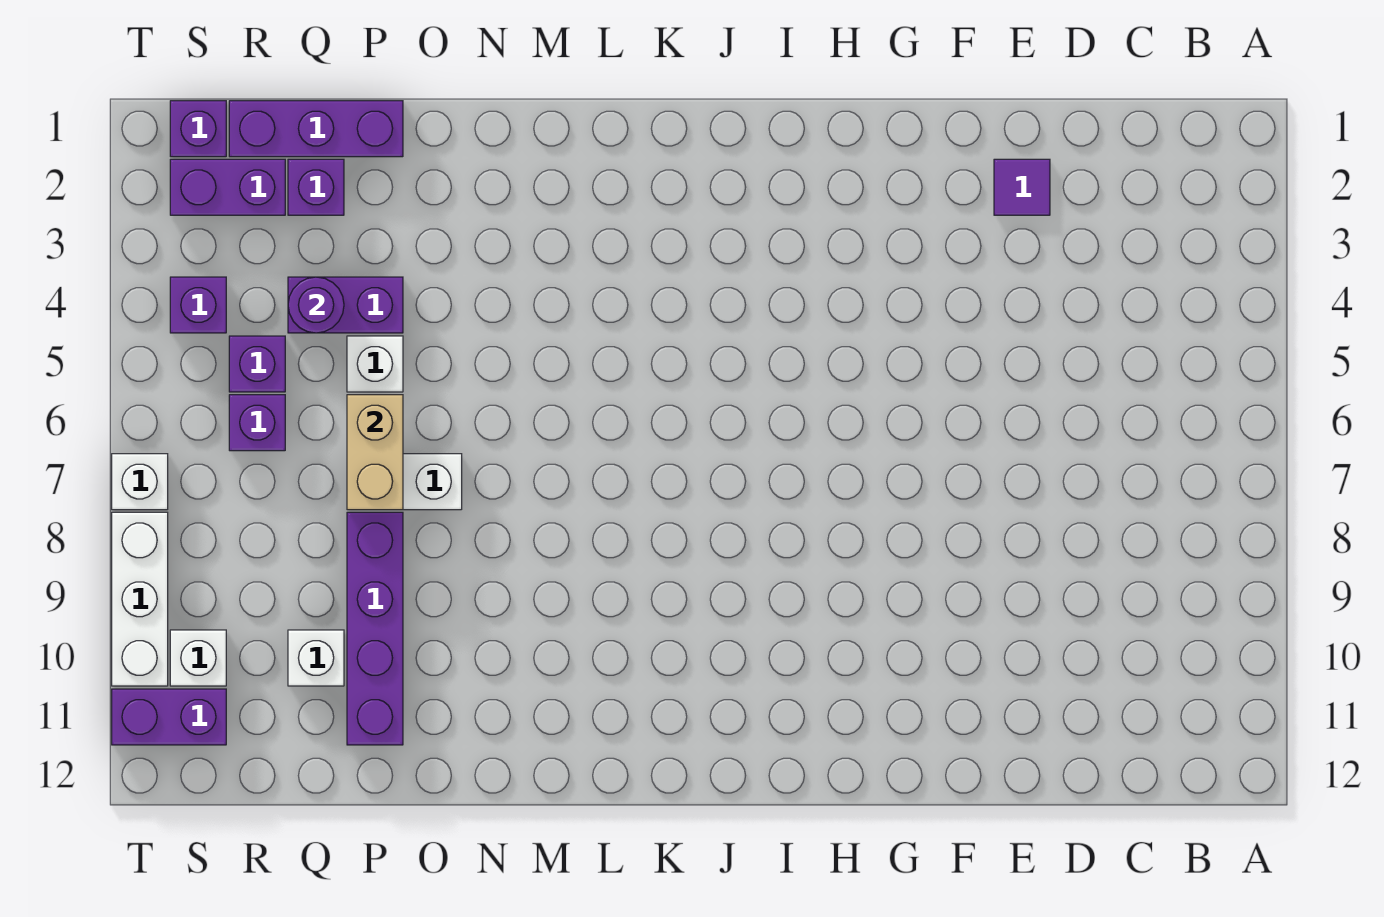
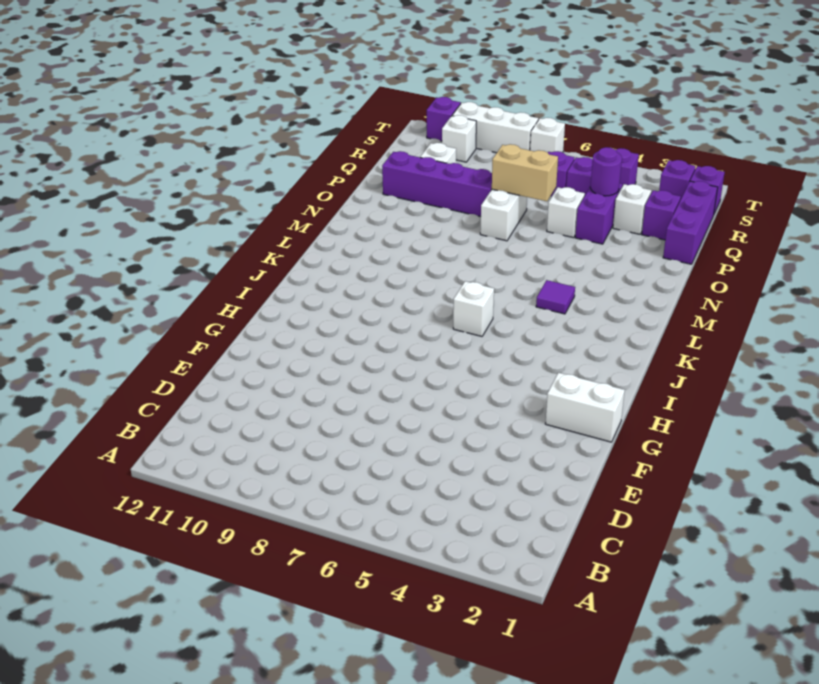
purple tile E2 level 1 -> purple tile L4 level 1
none -> white brick G1:G2 level 1
none -> white brick J6 level 1
none -> white brick Q3 level 1
purple brick R2:S2 level 1 -> purple brick S2 level 1
purple brick S11:T11 level 1 -> purple brick T11 level 1

